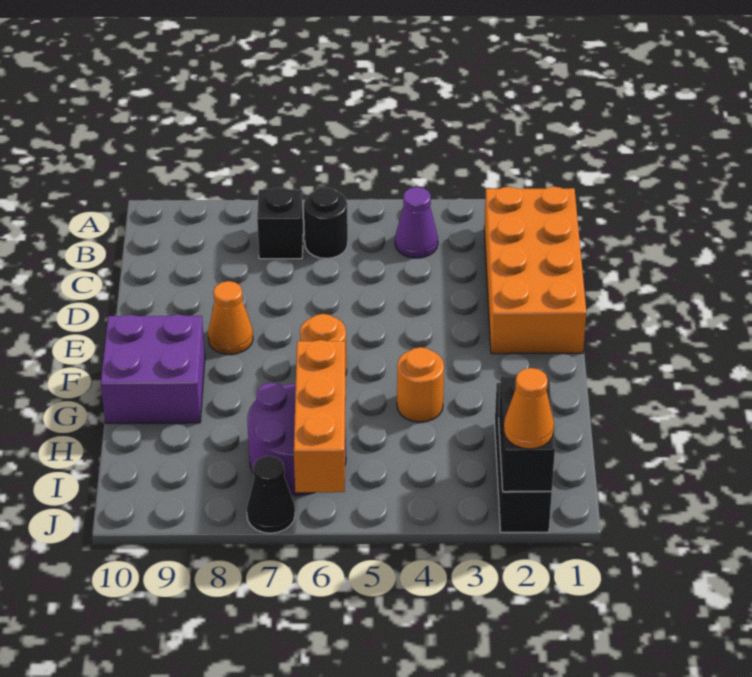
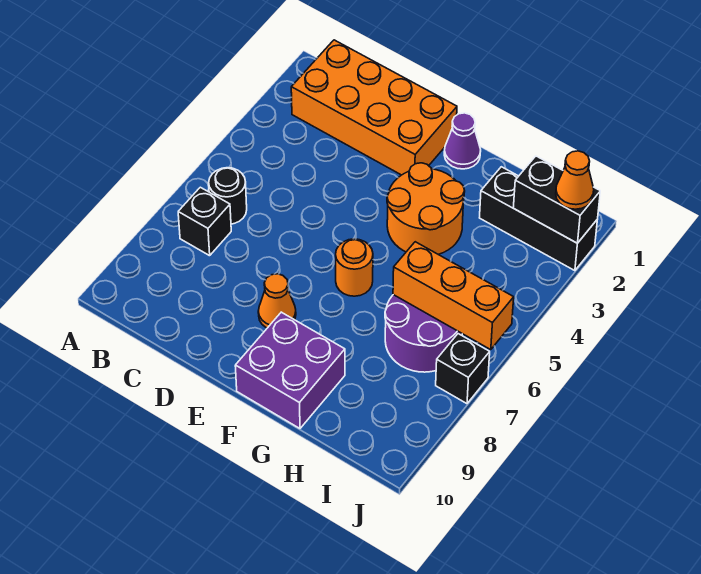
purple cone B4 level 1 -> purple cone F1 level 1
orange round brick G4 level 1 -> orange round brick F3:G4 level 1
black cone J7 level 1 -> black brick J7 level 1

